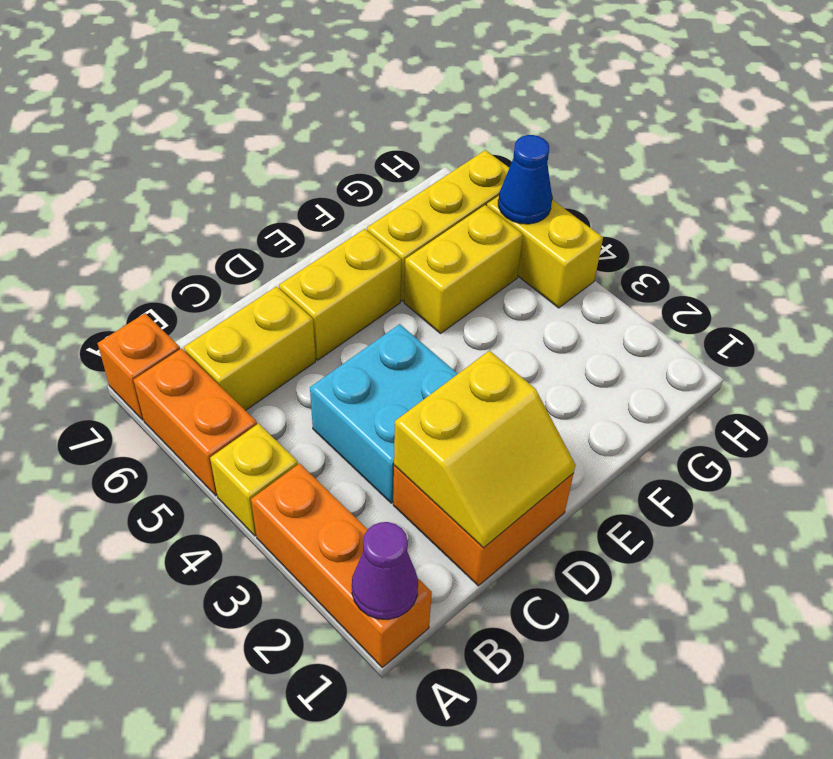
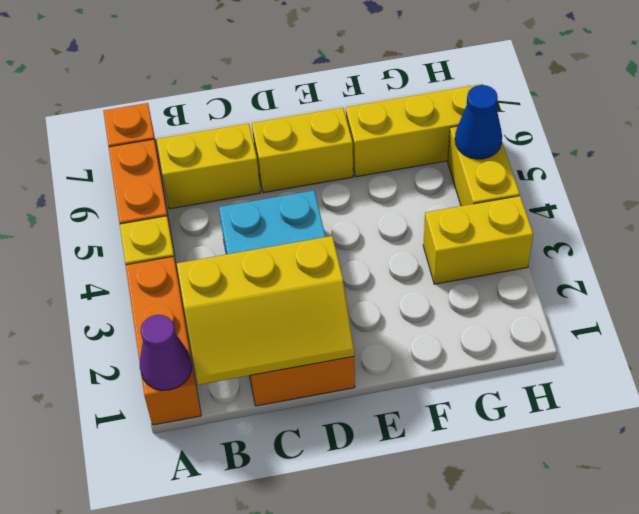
yellow slope C1:D2 level 2 top 2 -> yellow slope B1:D2 level 2 top 2
yellow brick F5:G5 level 1 -> yellow brick G3:H3 level 1

